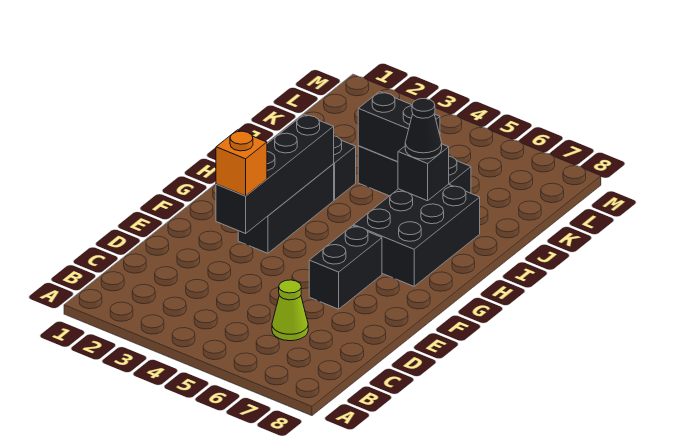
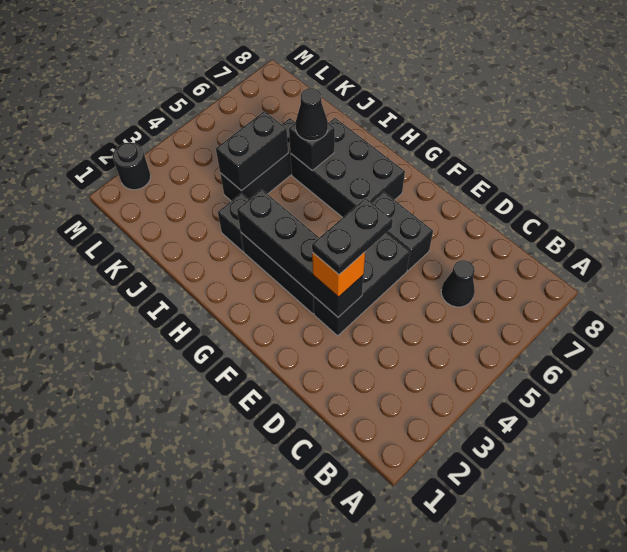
lime cone C6 level 1 -> black cone C6 level 1
none -> black brick E3:E5 level 1
none -> black plate E3:E4 level 4
none -> black round brick M2 level 1

